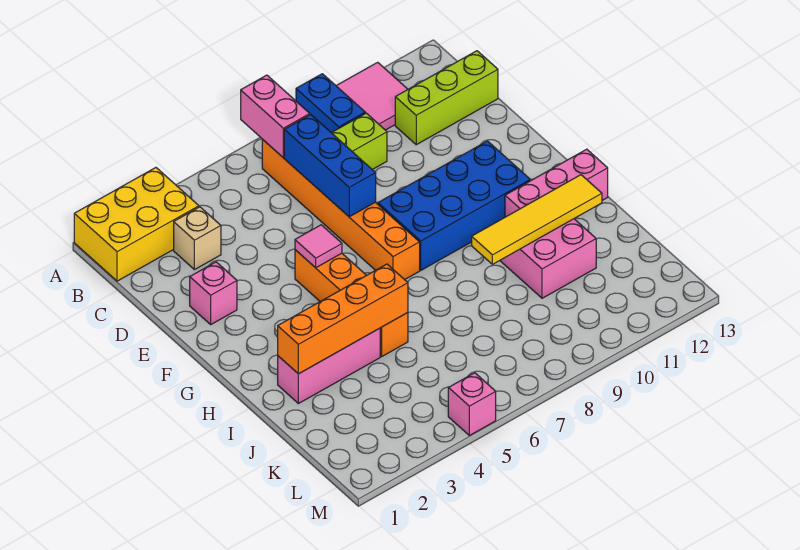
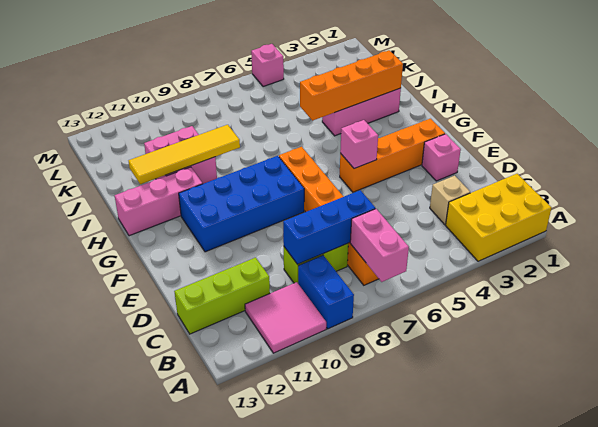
blue brick C7:E7 level 2 -> blue brick C7:C9 level 2
orange brick F5:I5 level 1 -> orange brick F2:F5 level 1
pink tile F5 level 2 -> pink brick F5 level 2

